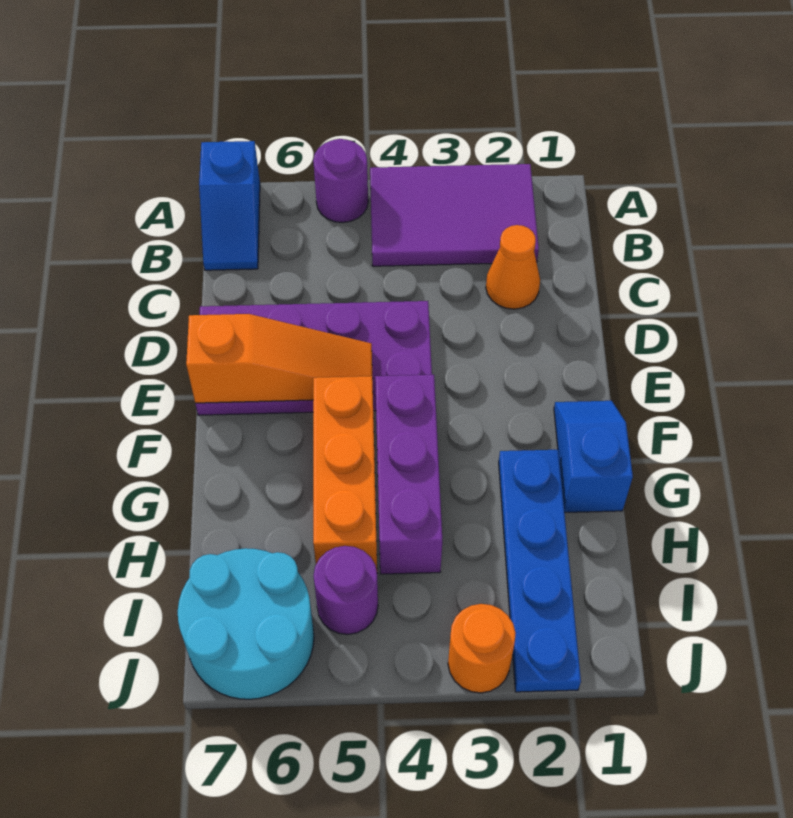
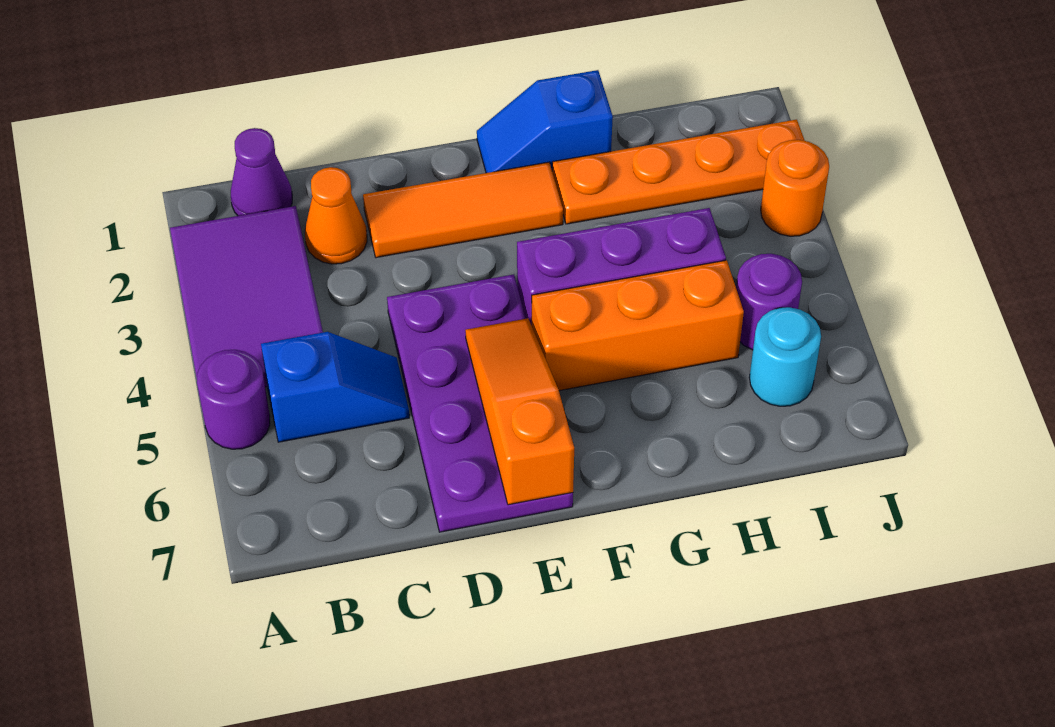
blue slope A7:B7 level 1 top A -> blue slope B5:C5 level 1 top B
none -> purple cone B1 level 1
none -> orange tile D2:F2 level 1
blue plate G2:J2 level 1 -> orange plate G2:J2 level 1
cyan round brick I6:J7 level 1 -> cyan round brick I6 level 1

